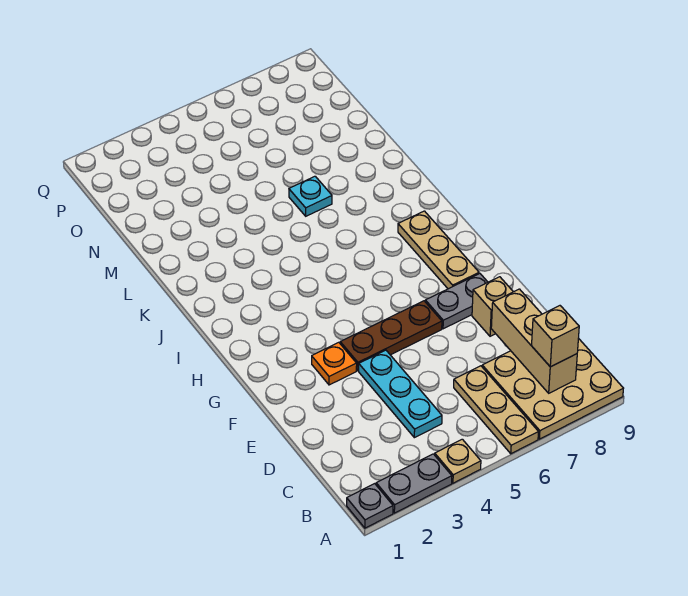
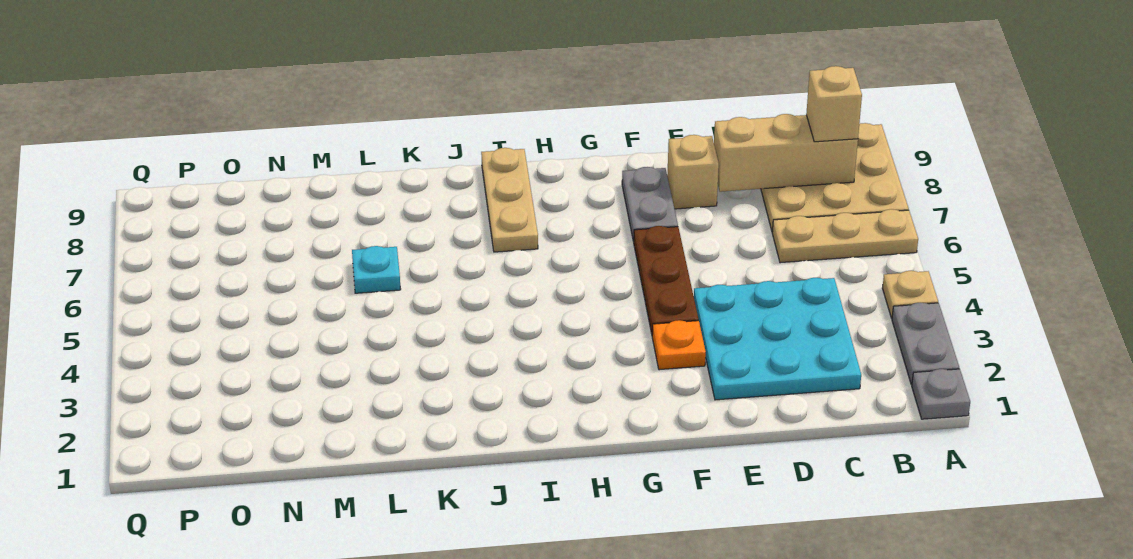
cyan plate C4:E4 level 1 -> cyan plate C2:E4 level 1
tan plate G8:I8 level 1 -> tan plate I7:I9 level 1

